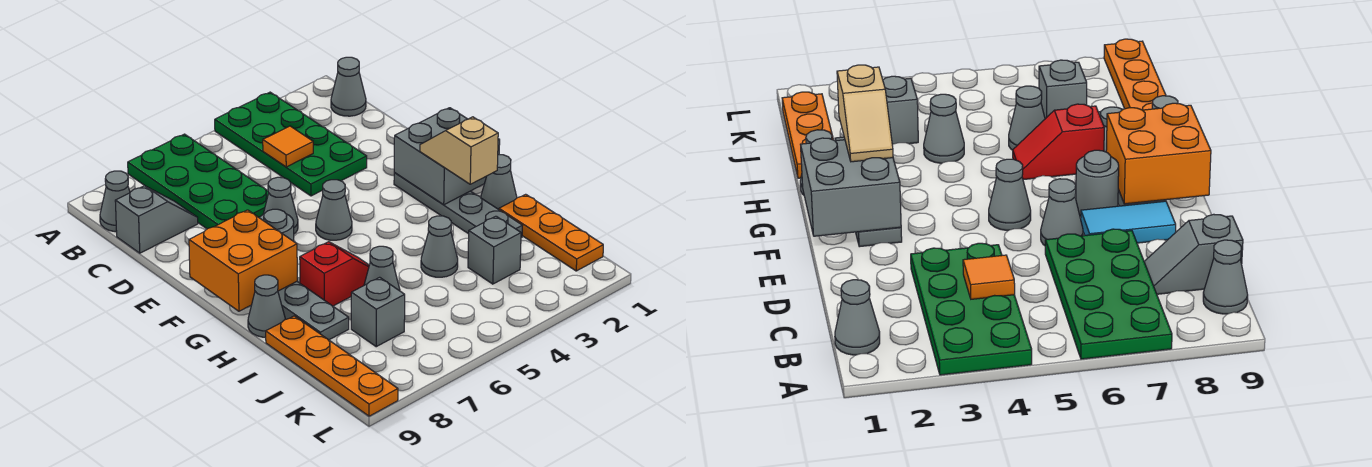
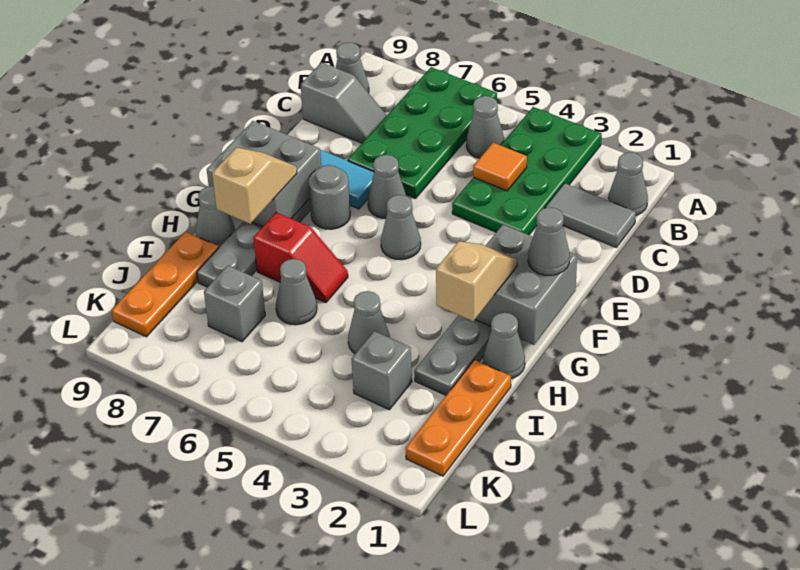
none -> grey cone B5 level 1
none -> grey tile C1:C2 level 1
none -> grey cone F1 level 3
orange brick F8:G9 level 2 -> grey brick F8:G9 level 2
none -> tan slope G8:H8 level 3 top H
orange plate I9:L9 level 1 -> orange plate I9:K9 level 1

